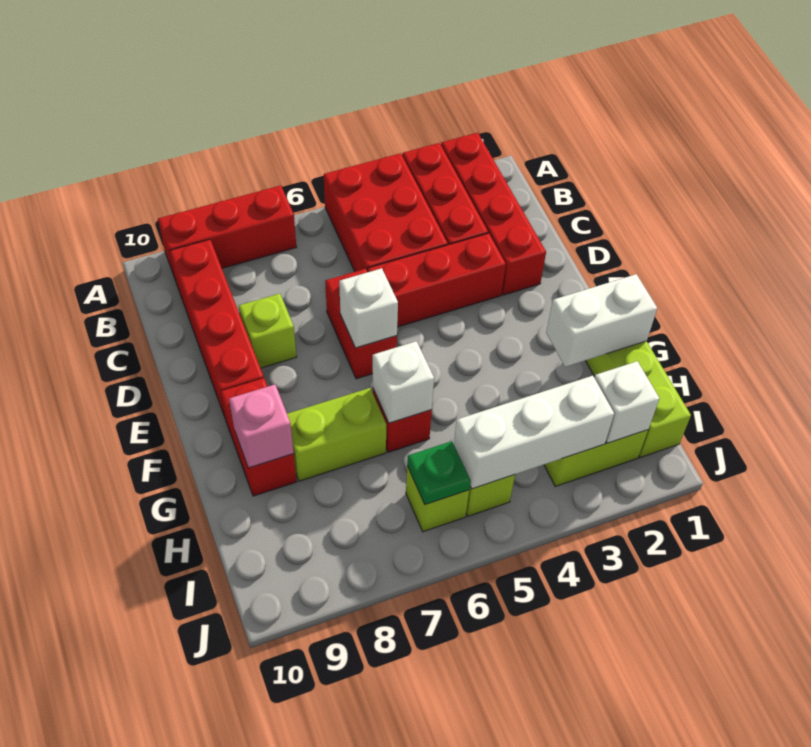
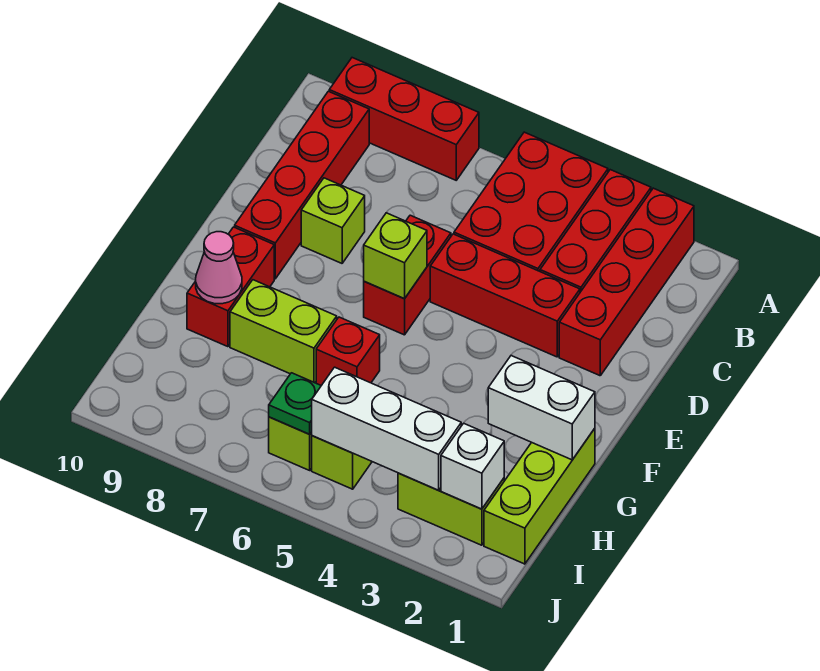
white brick E6 level 2 -> lime brick E6 level 2
white brick G6 level 2 -> none
pink brick G9 level 2 -> pink cone G9 level 2

